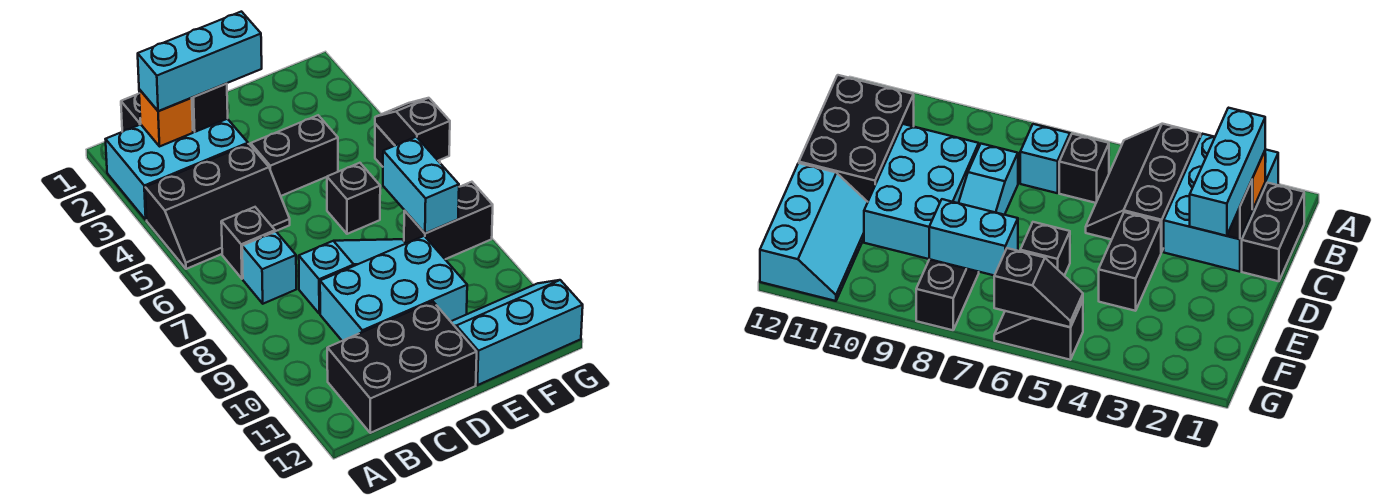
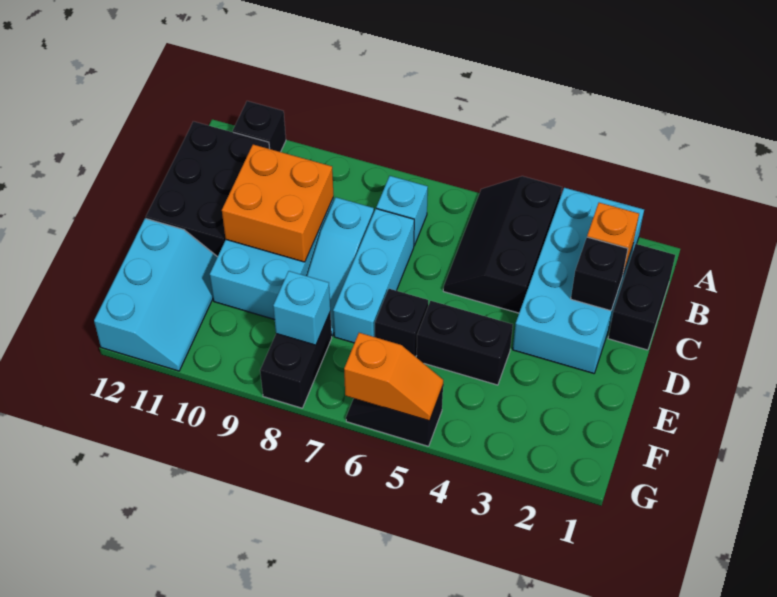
cyan brick A2:C3 level 1 -> cyan brick A2:D3 level 1
cyan brick B2:D2 level 3 -> cyan brick C7:E7 level 1
black brick B6 level 1 -> black brick A11 level 1
none -> orange brick C9:D10 level 2
black brick D4:E4 level 1 -> black brick E4:E5 level 1
cyan brick F7:F8 level 2 -> cyan brick F8 level 2
black slope G5:G6 level 2 top 6 -> orange slope G5:G6 level 2 top 6

